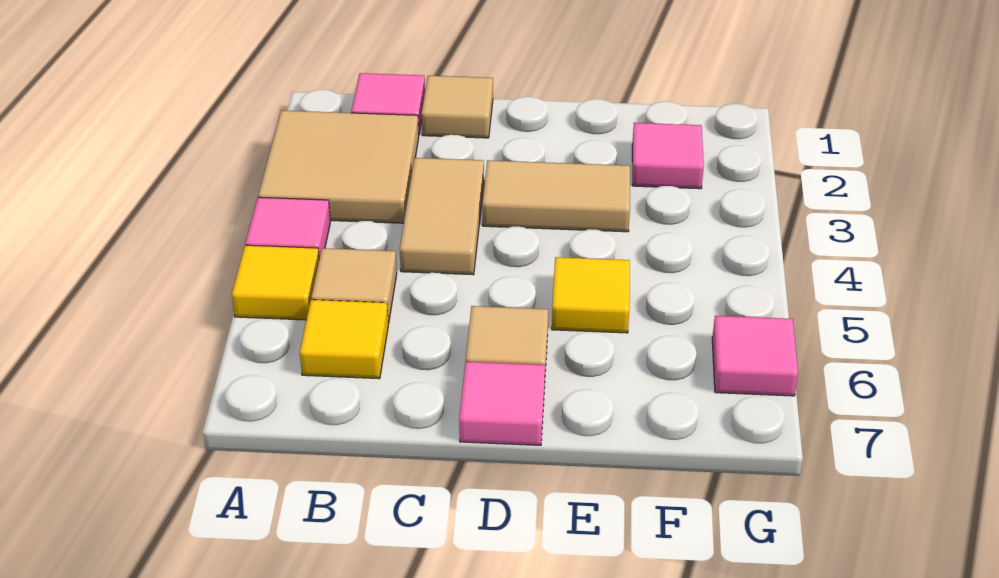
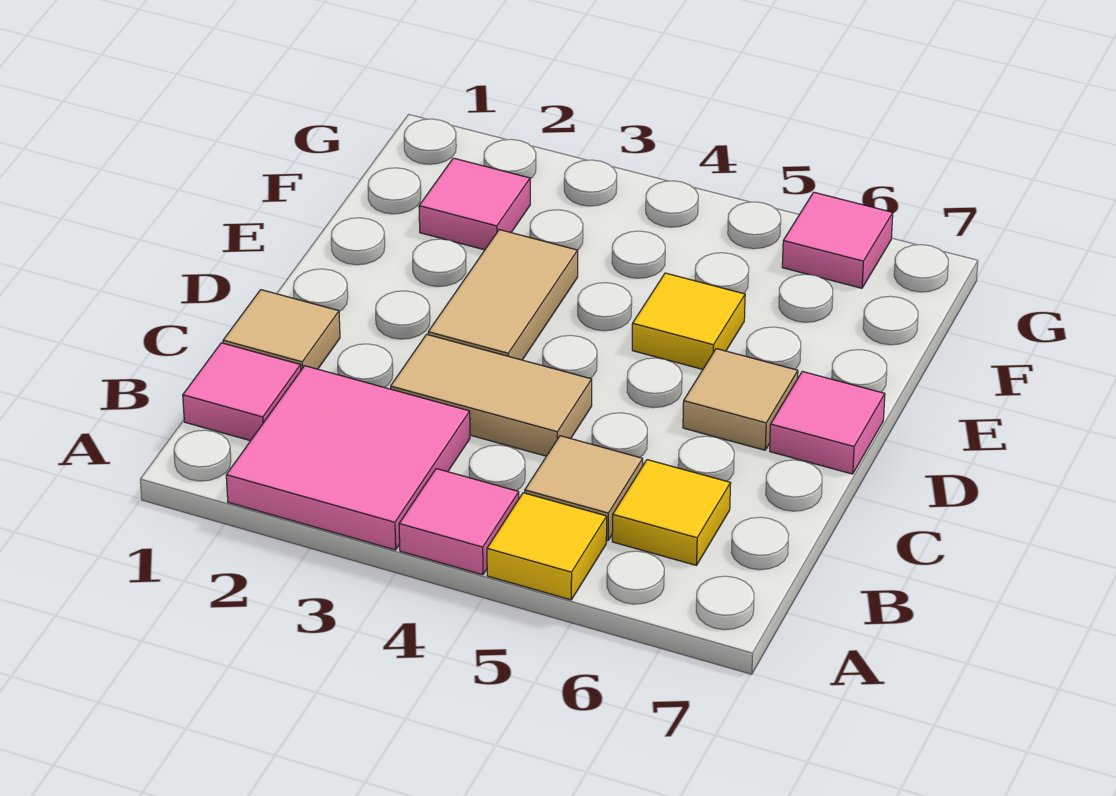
tan tile A2:B3 level 1 -> pink tile A2:B3 level 1

